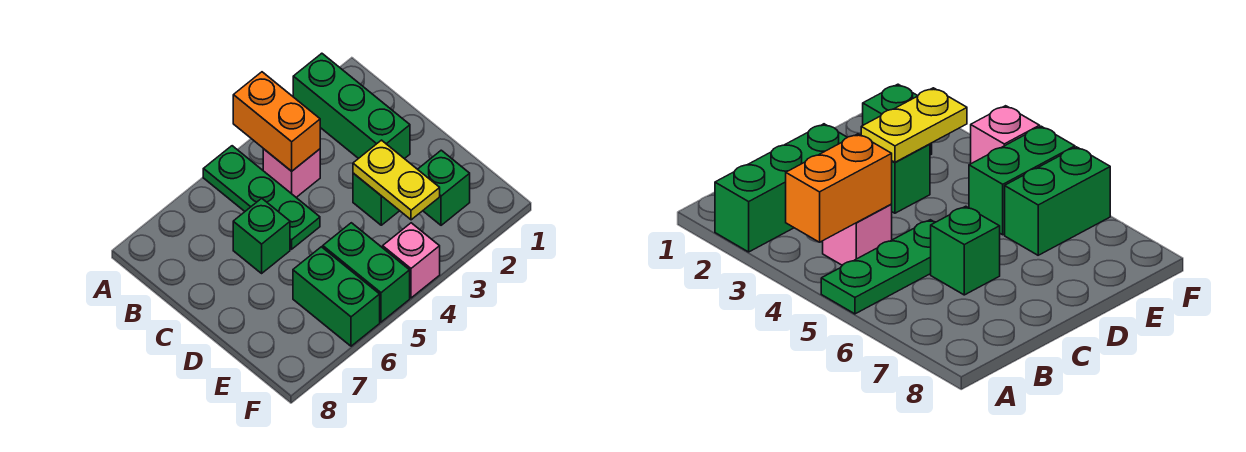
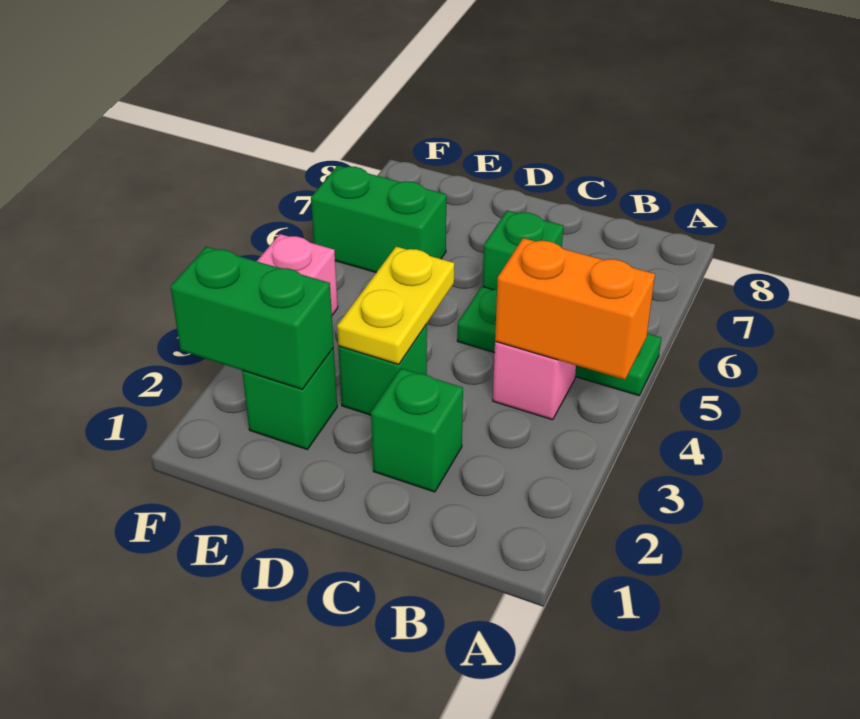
green brick A2:C2 level 1 -> green brick C2 level 1
yellow plate D3:E3 level 2 -> yellow plate D3:D4 level 2
green brick E5:F5 level 1 -> green brick E2:F2 level 2

